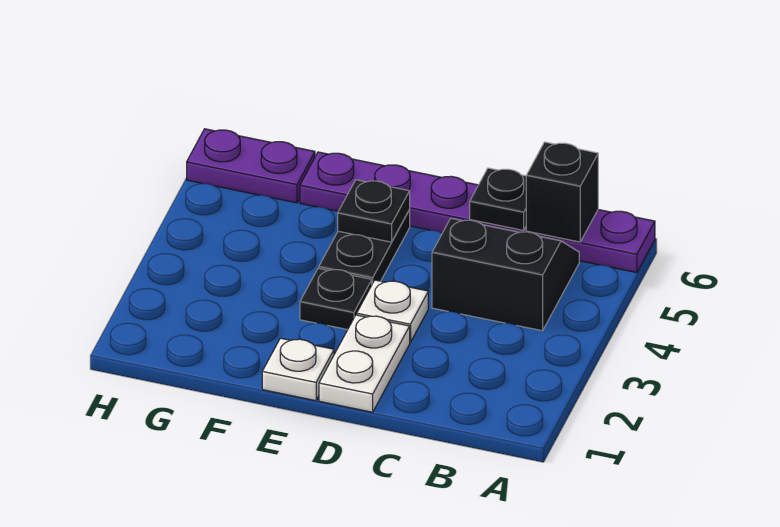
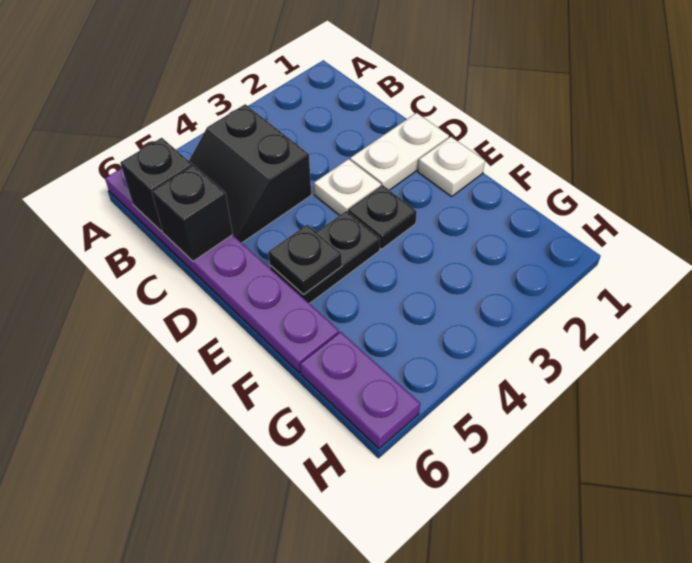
black plate C6 level 2 -> black brick C6 level 2

